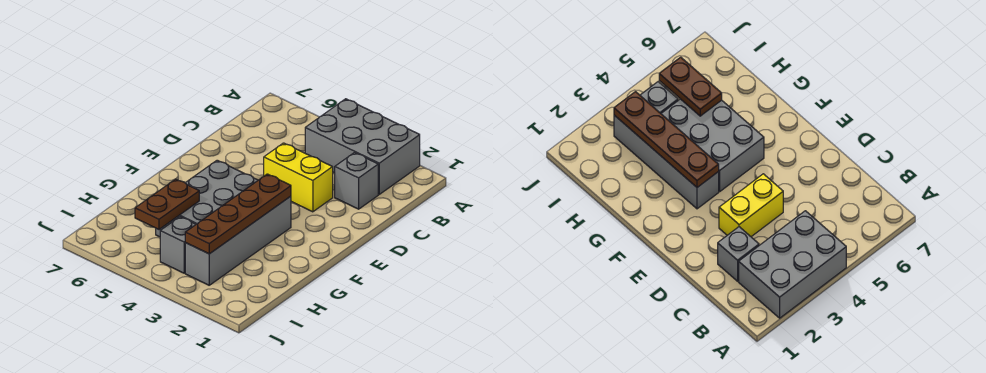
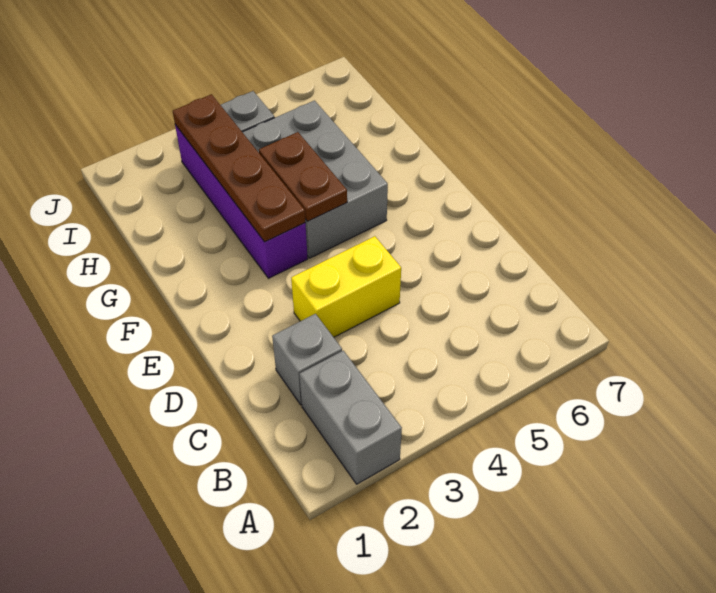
grey brick A2:B4 level 1 -> grey brick A2:B2 level 1
grey brick F3:I3 level 1 -> purple brick F3:I3 level 1
brown plate H5:I5 level 2 -> brown plate F4:G4 level 2

